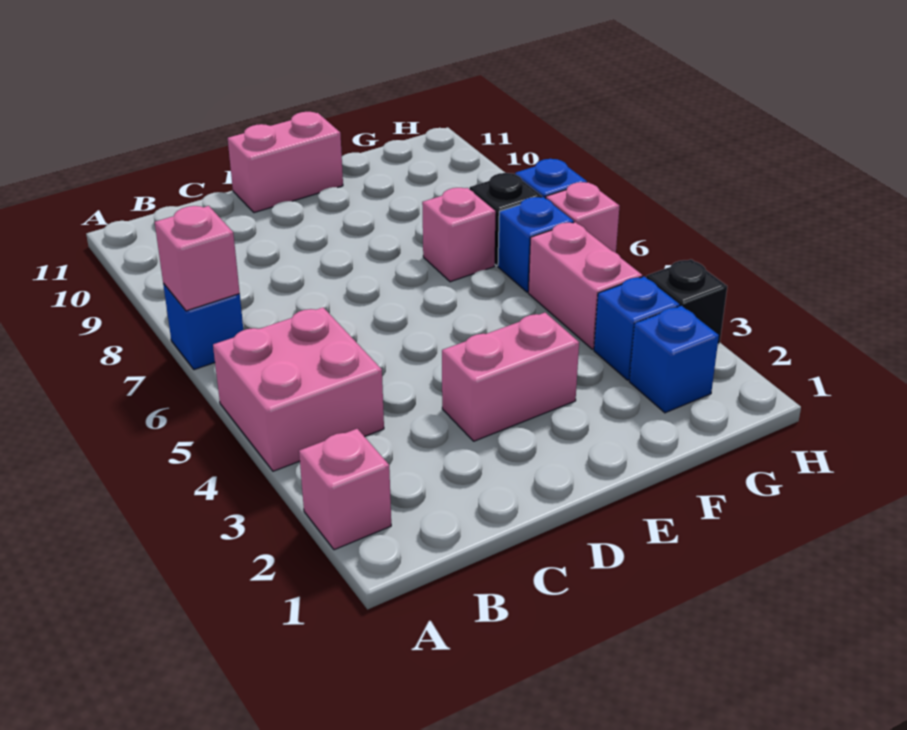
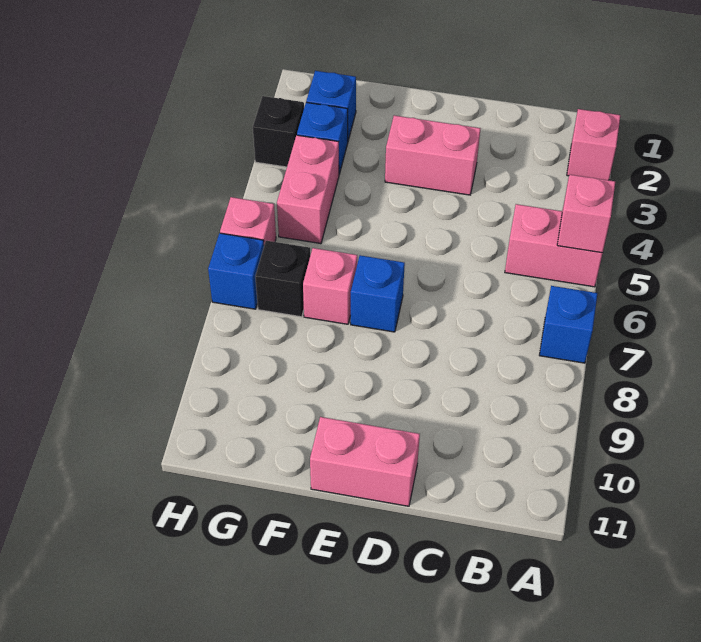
pink brick A4:B5 level 1 -> pink brick A5:B5 level 1
pink brick A7 level 2 -> pink brick A5 level 2
blue brick G6 level 1 -> blue brick E7 level 1

